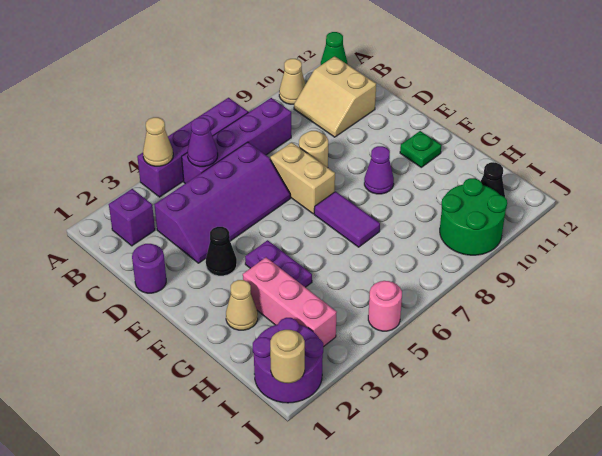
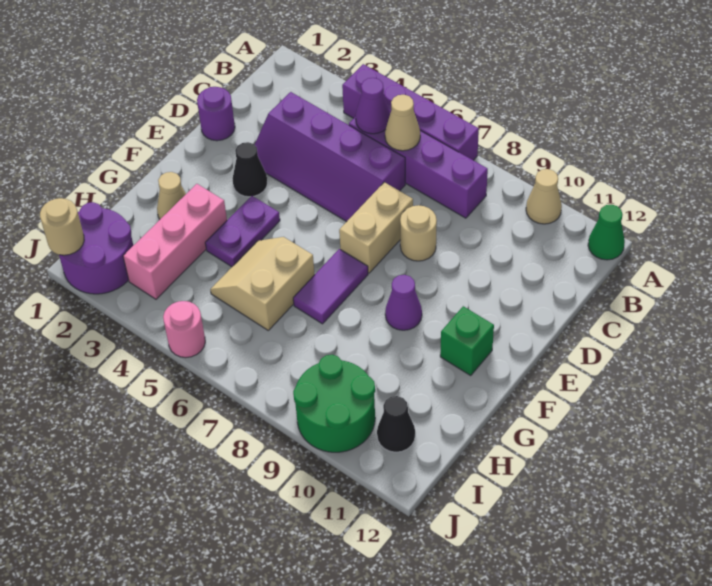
tan cone A4 level 2 -> tan cone B6 level 2
purple brick B2 level 1 -> none
tan slope B10:C11 level 1 top 11 -> tan slope G5:H6 level 1 top 6
green plate F11 level 1 -> green brick F11 level 1

